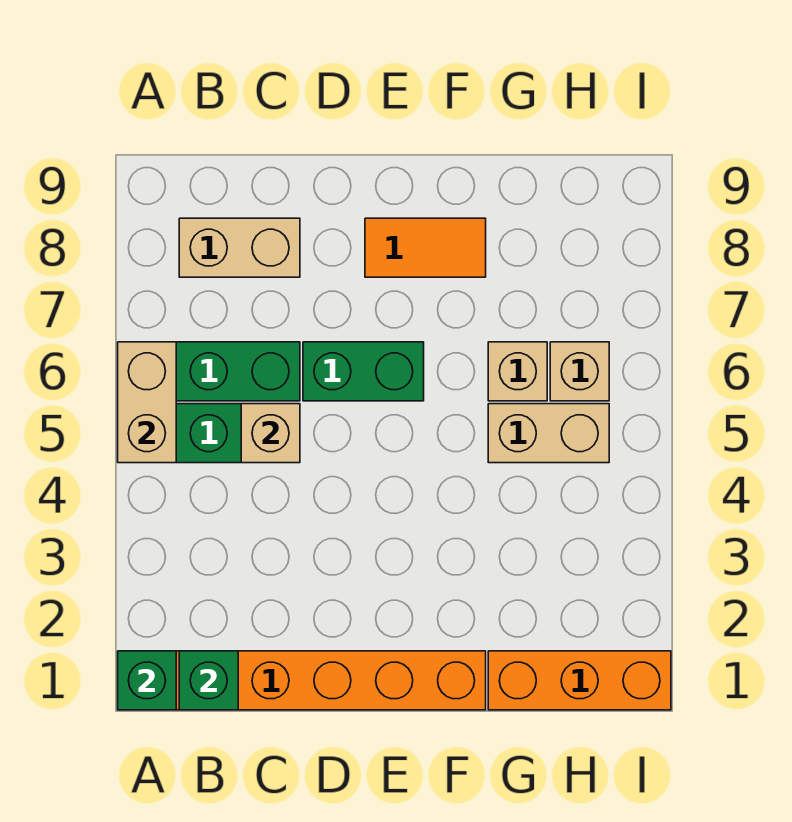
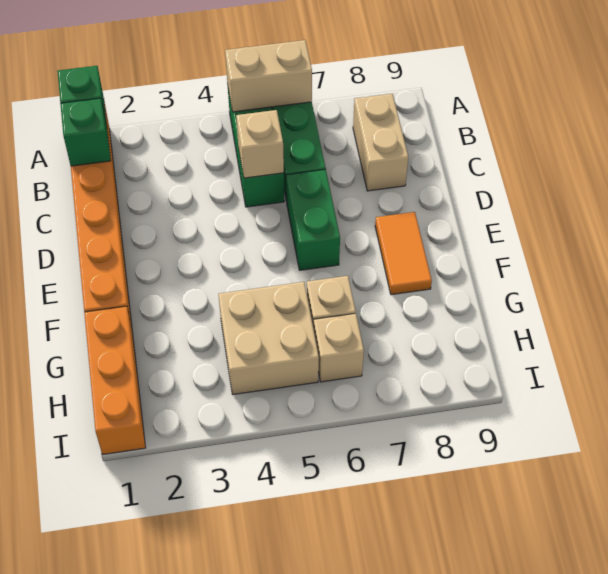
tan brick G5:H5 level 1 -> tan brick G4:H5 level 1

